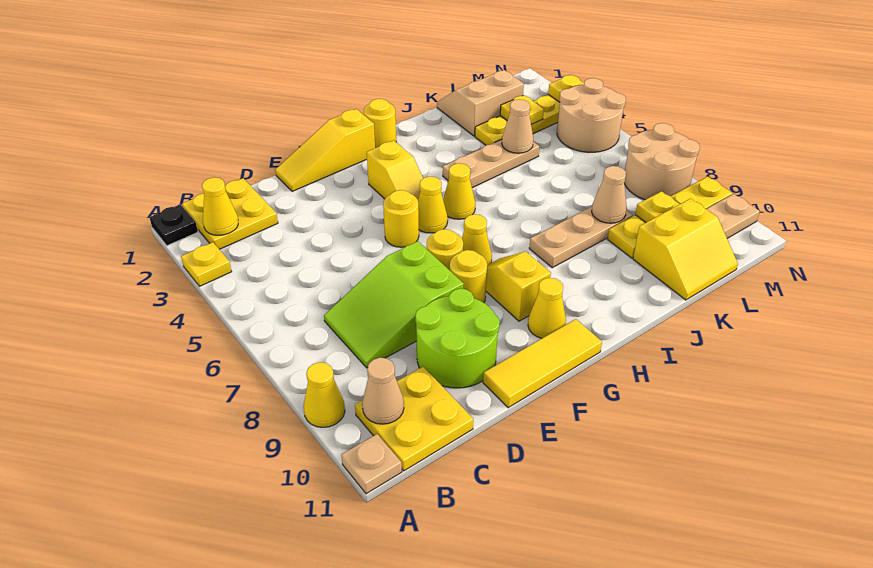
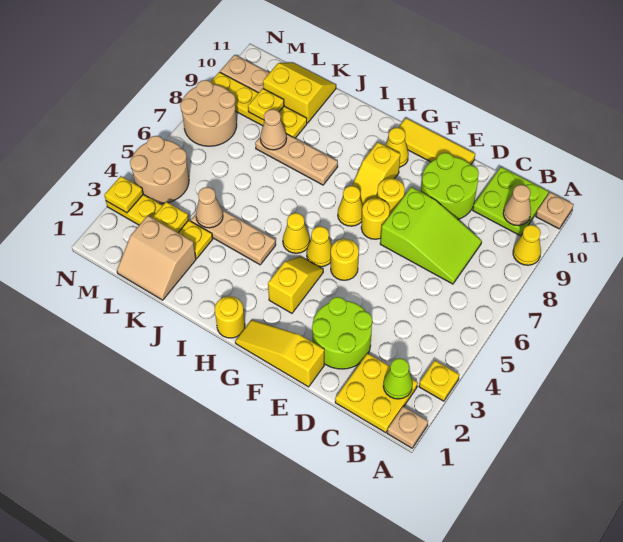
black plate A1 level 1 -> tan plate A1 level 1
yellow cone B2 level 2 -> lime cone B2 level 2
yellow plate B10:C11 level 1 -> lime plate B10:C11 level 1
none -> lime round brick D2:E3 level 1
yellow slope E1:G1 level 1 top G -> yellow slope E1:G1 level 1 top E

